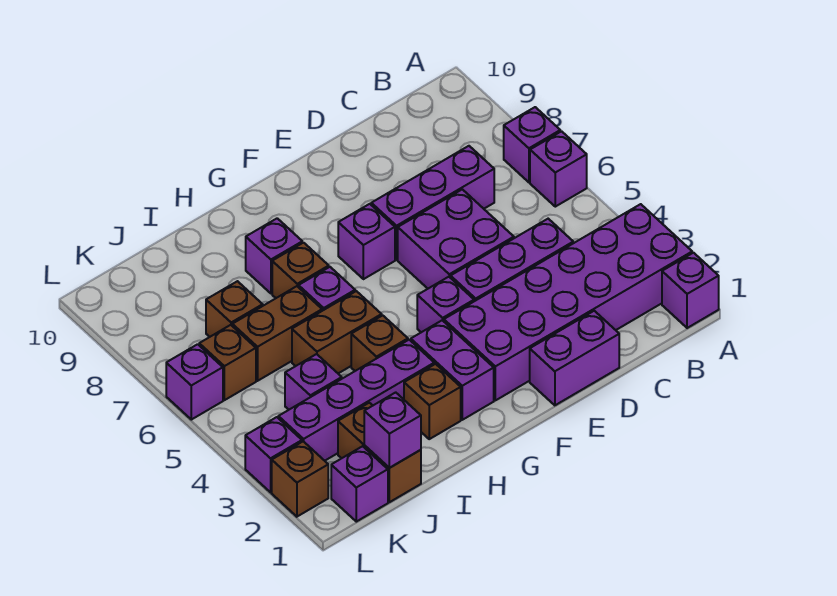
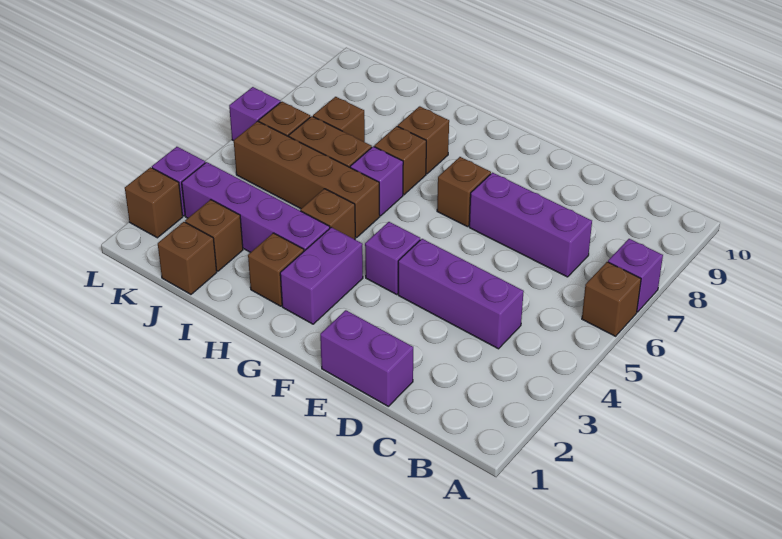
purple brick A1 level 1 -> none
purple brick A2:F3 level 1 -> none
purple brick A6 level 1 -> brown brick A6 level 1
purple brick D5:E6 level 1 -> none
purple brick F7 level 1 -> brown brick F7 level 1
brown brick H5:I5 level 1 -> brown brick H5:K5 level 1
purple brick H8 level 1 -> brown brick H8 level 1
purple brick J1 level 2 -> none
purple brick J4 level 1 -> none
purple brick K1 level 1 -> none

